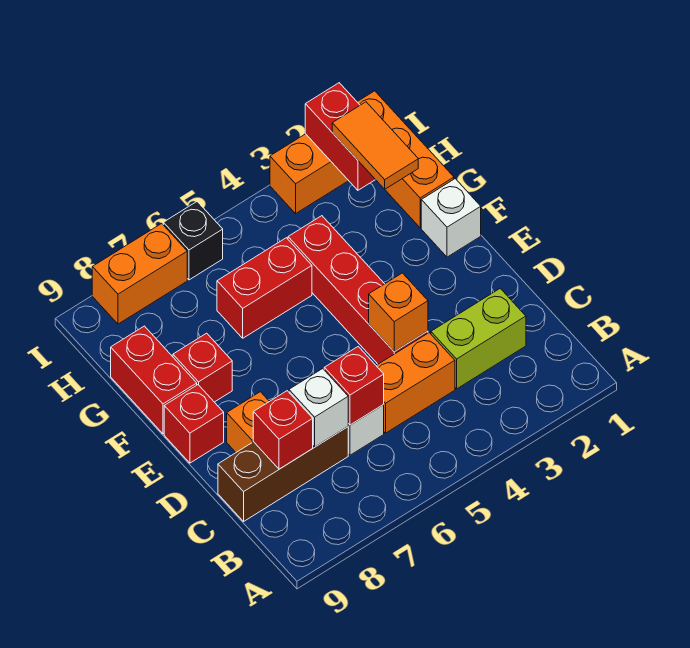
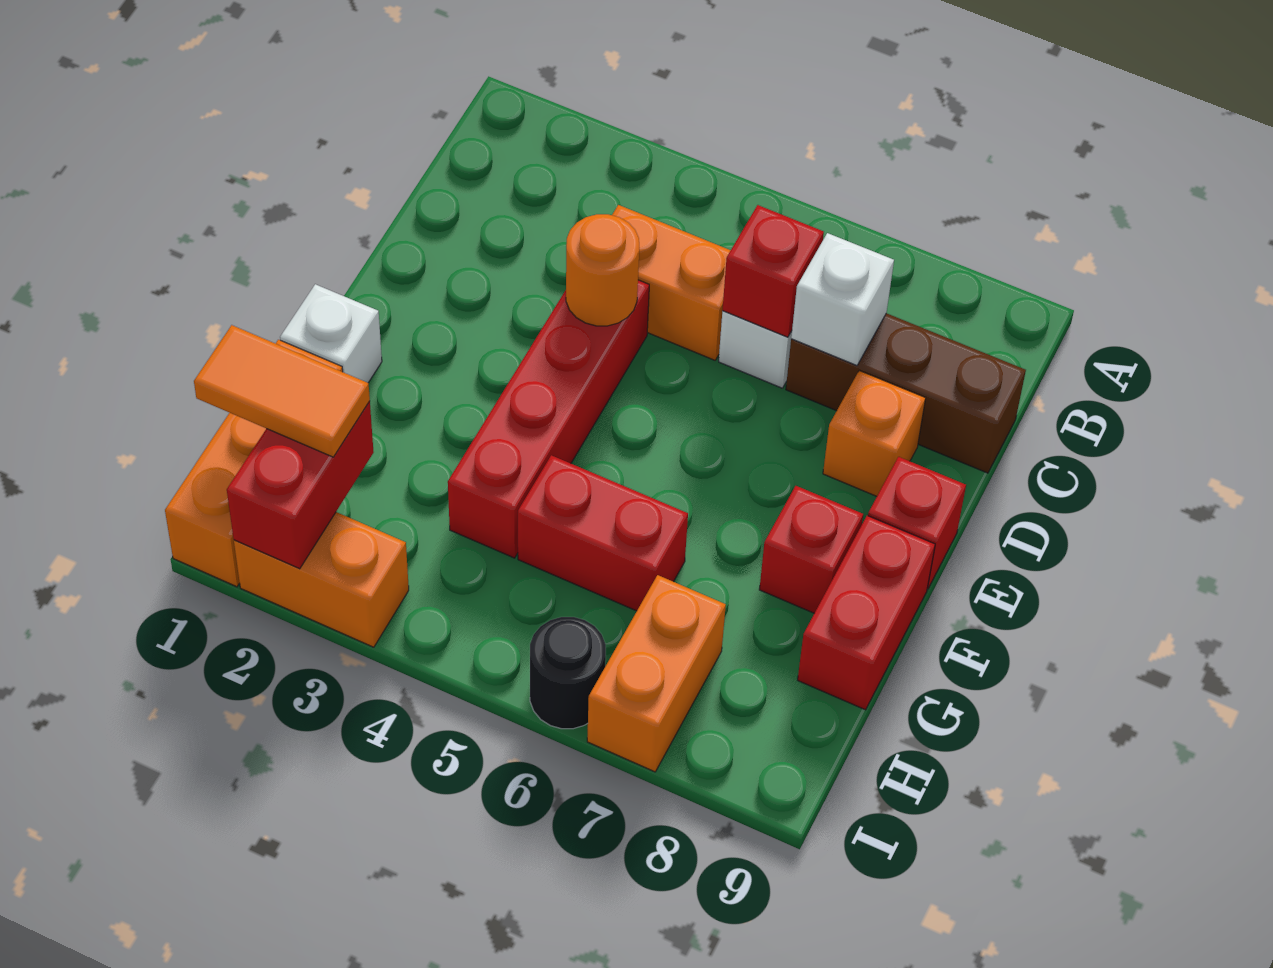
lime brick C2:C3 level 1 -> none
red brick C8 level 2 -> none
orange brick D4 level 2 -> orange round brick D4 level 2
orange tile G2:H2 level 3 -> orange tile H1:H2 level 3
black brick I6 level 1 -> black round brick I6 level 1
orange brick I7:I8 level 1 -> orange brick H7:I7 level 1

